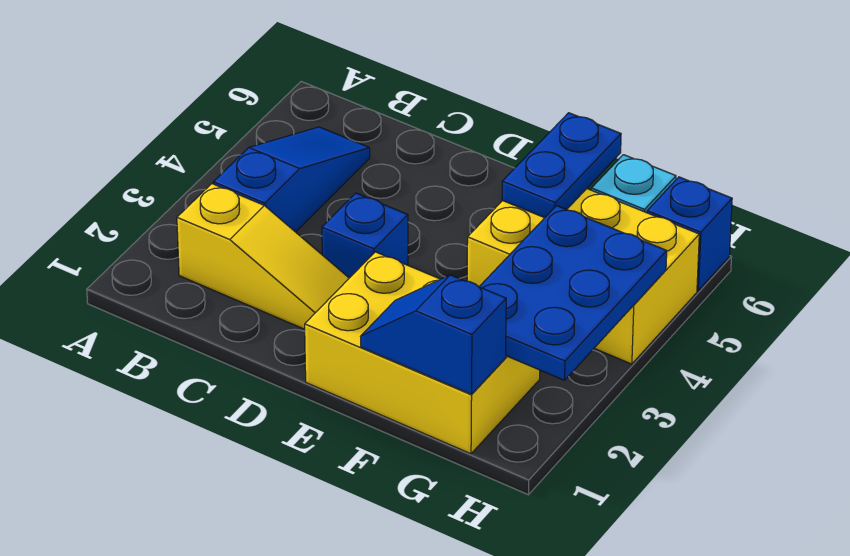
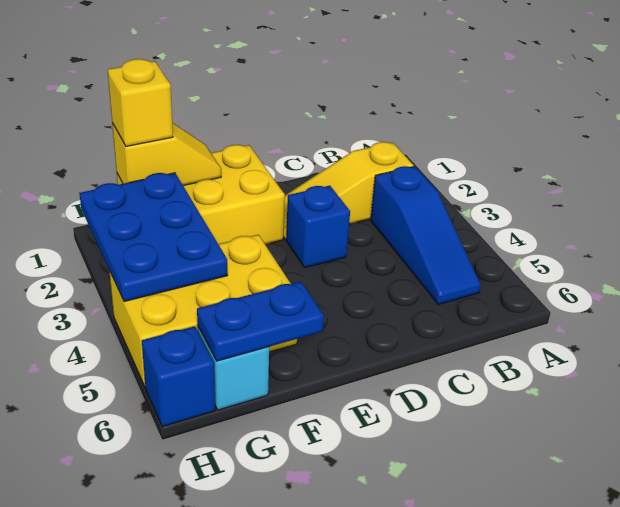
blue slope F1:G1 level 2 top G -> yellow slope F1:G1 level 2 top G
blue plate F5:F6 level 2 -> blue plate F6:G6 level 2
none -> yellow brick G1 level 3

